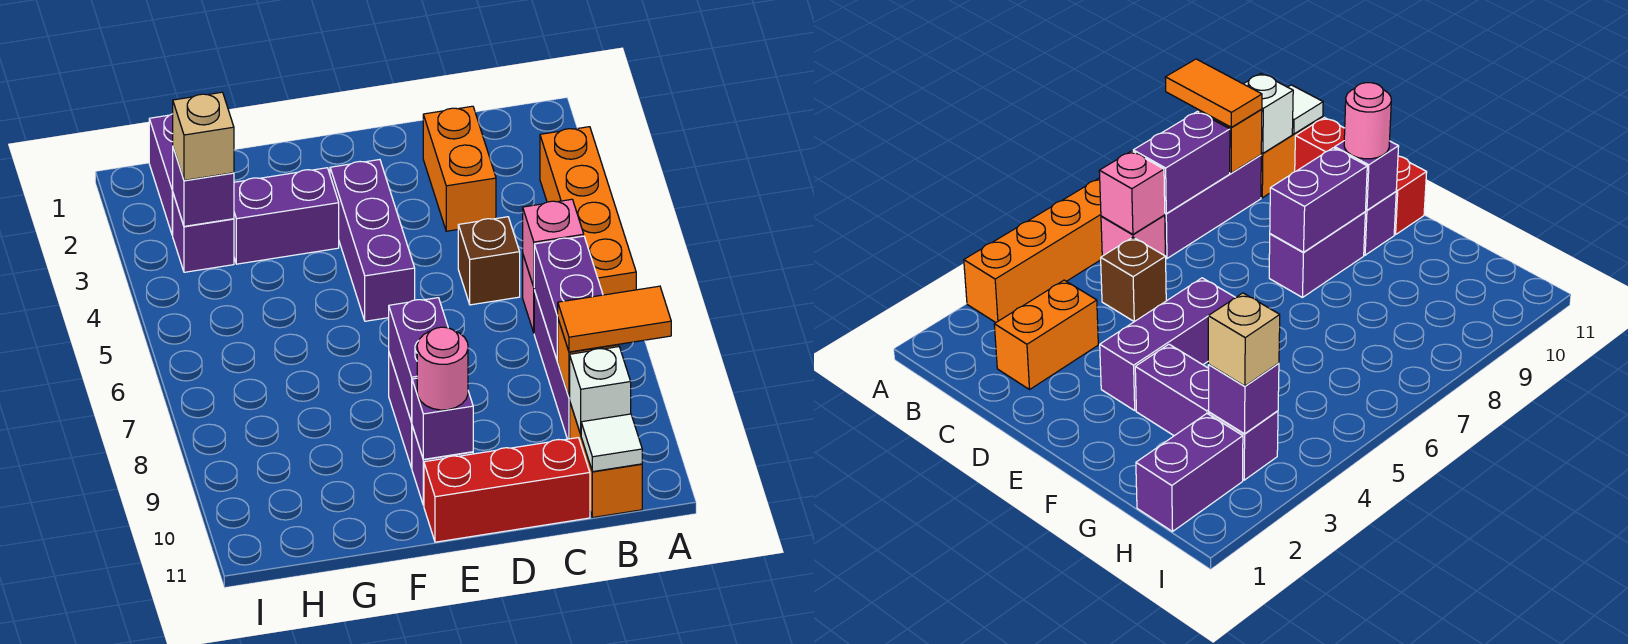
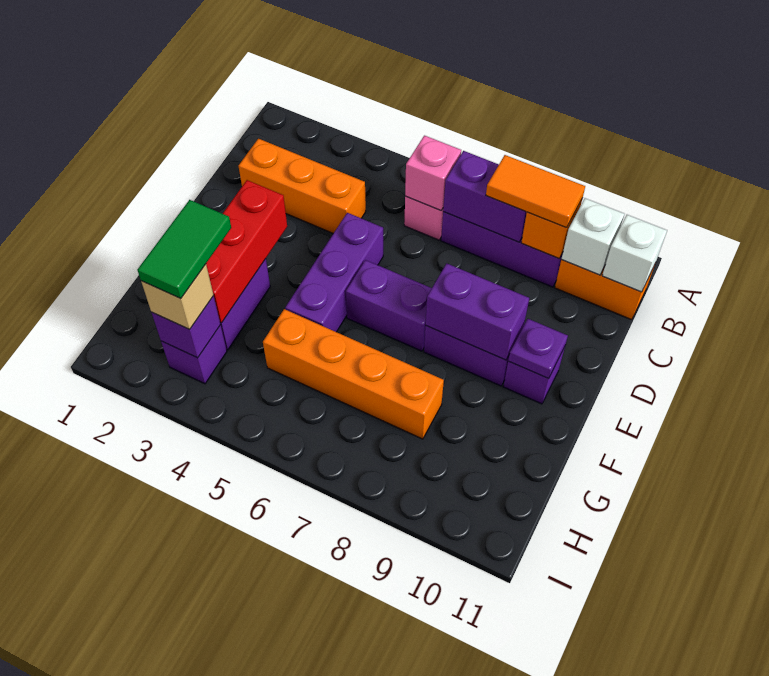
orange brick A3:A6 level 1 -> orange brick G5:G8 level 1
orange tile A9:B9 level 3 -> orange tile B8:B9 level 3
white tile B11 level 2 -> white brick B11 level 2
orange brick C2:C3 level 1 -> orange brick C2:C4 level 1
brown brick C5 level 1 -> none
red brick C11:E11 level 1 -> red brick E3:G3 level 2
purple brick E3:E5 level 1 -> purple brick D5:F5 level 1
purple brick E10 level 2 -> purple plate E10 level 2
pink round brick E10 level 3 -> none
none -> green tile G3:H3 level 4
purple brick H1:H2 level 1 -> purple brick E6:E7 level 1

